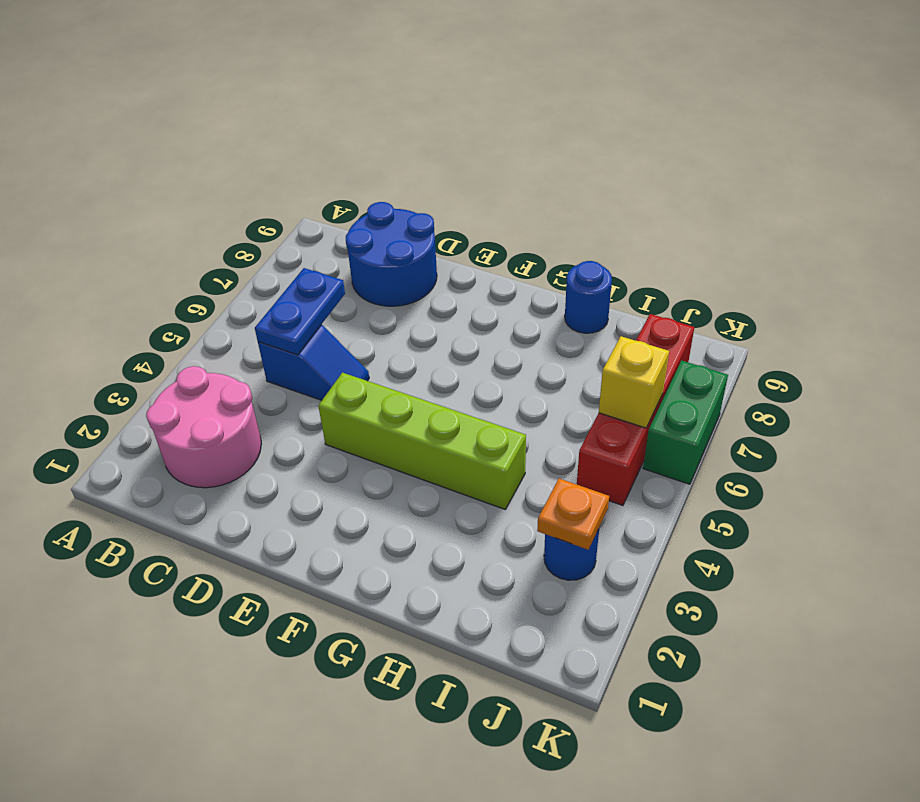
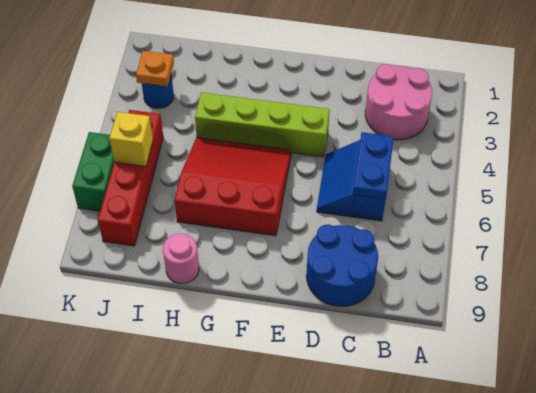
blue slope C5:D5 level 1 top C -> blue slope C5:D6 level 1 top C
none -> red slope F5:H7 level 1 top 7
blue round brick H9 level 1 -> pink round brick H9 level 1

